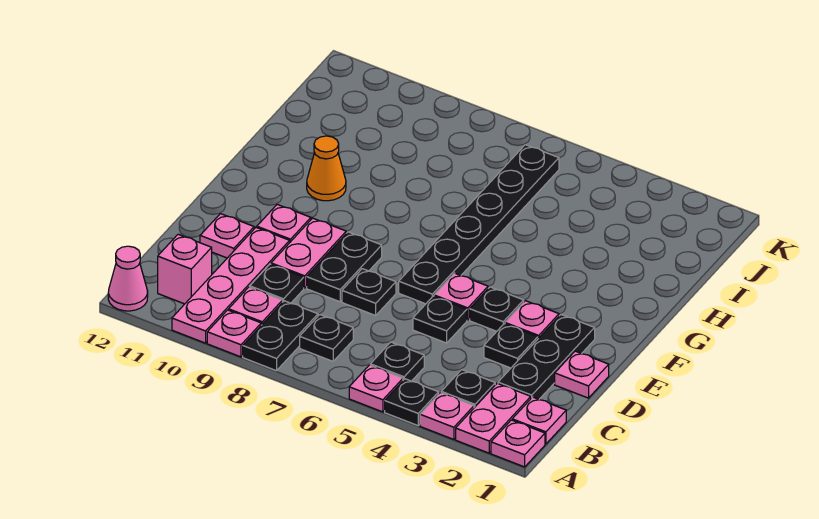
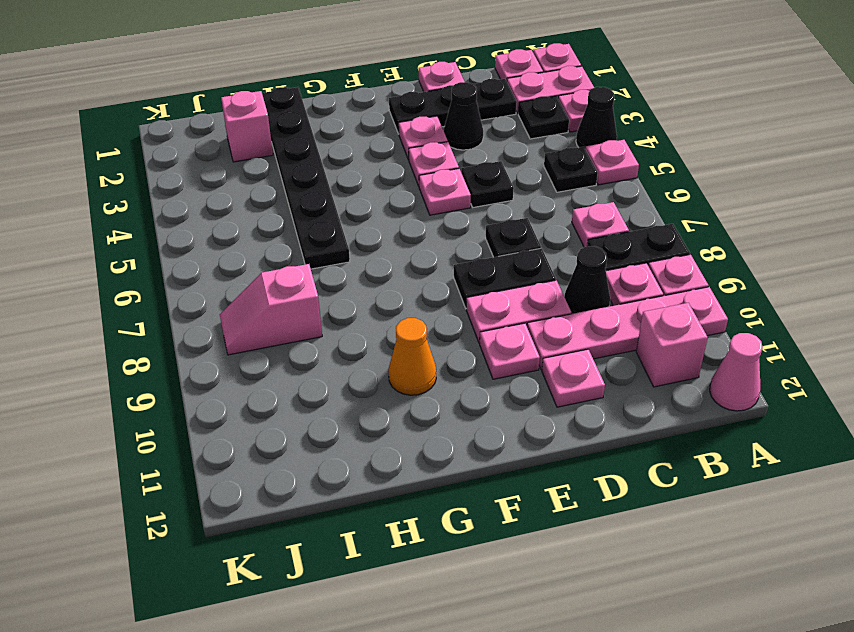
black plate A4 level 1 -> black cone A4 level 1
black plate B7 level 1 -> pink plate B7 level 1
black plate C9 level 1 -> black cone C9 level 1
black plate D3 level 1 -> black cone D3 level 1
black plate E4 level 1 -> pink plate E4 level 1
black plate E6:J6 level 1 -> black plate H1:H6 level 1
none -> pink brick I2 level 1
none -> pink slope I8:J8 level 1 top I

